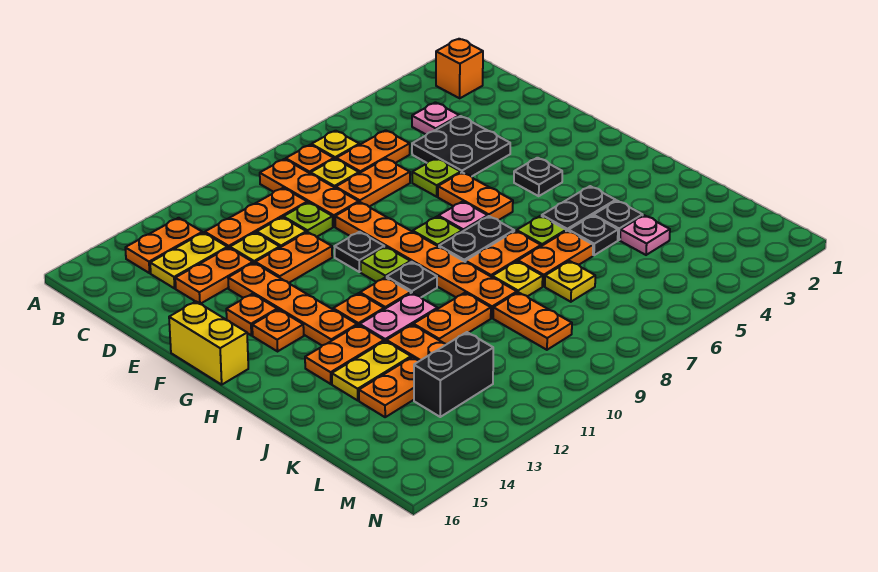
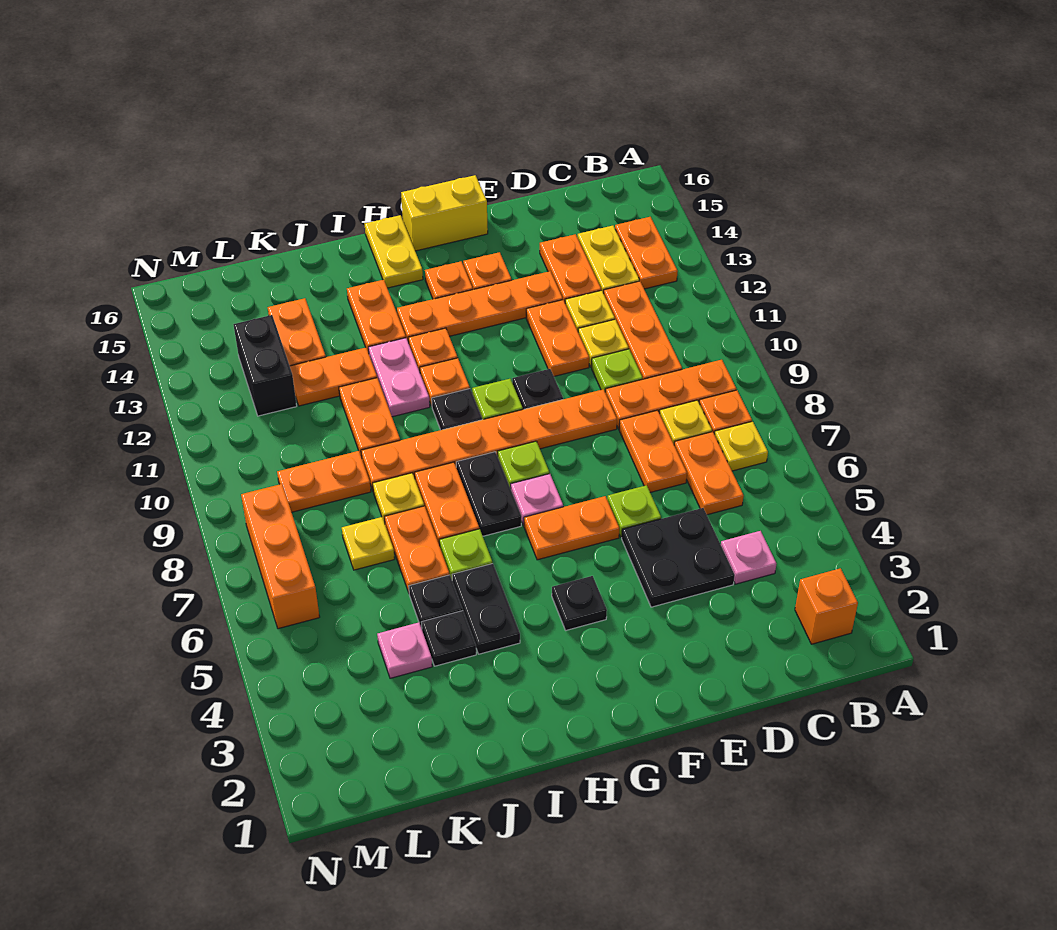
yellow plate J13:J14 level 1 -> yellow plate H15:H16 level 1
none -> orange brick M6:M8 level 1

